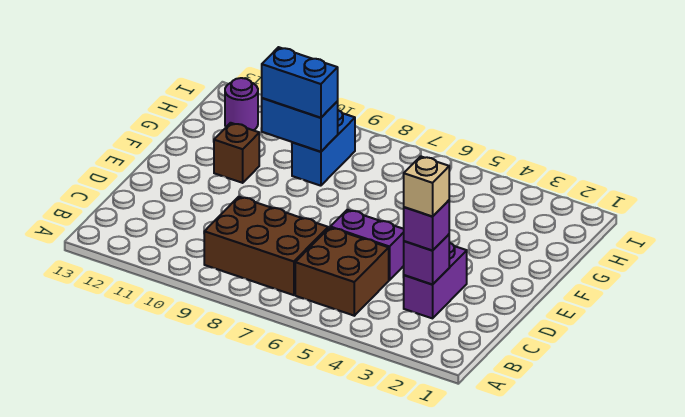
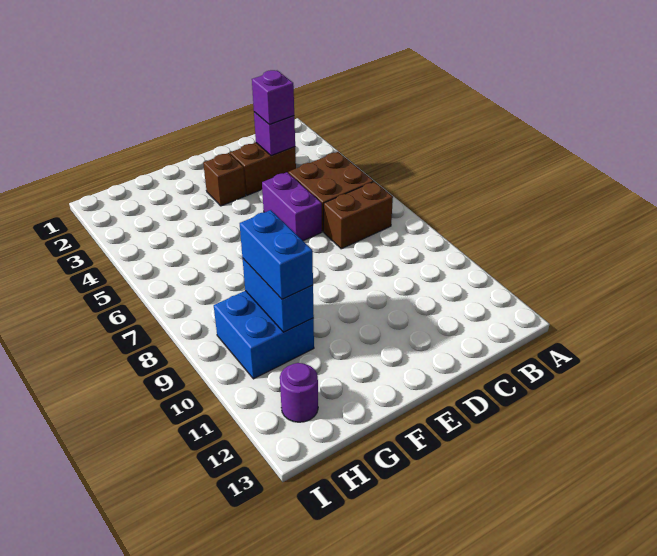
brown brick B7:C9 level 1 -> brown brick B7:C7 level 1
purple brick C3:D3 level 1 -> brown brick C3:D3 level 1
tan brick C3 level 4 -> none
brown brick F11 level 1 -> brown brick E3 level 1
blue brick G9:H9 level 1 -> blue brick G9:H10 level 1

